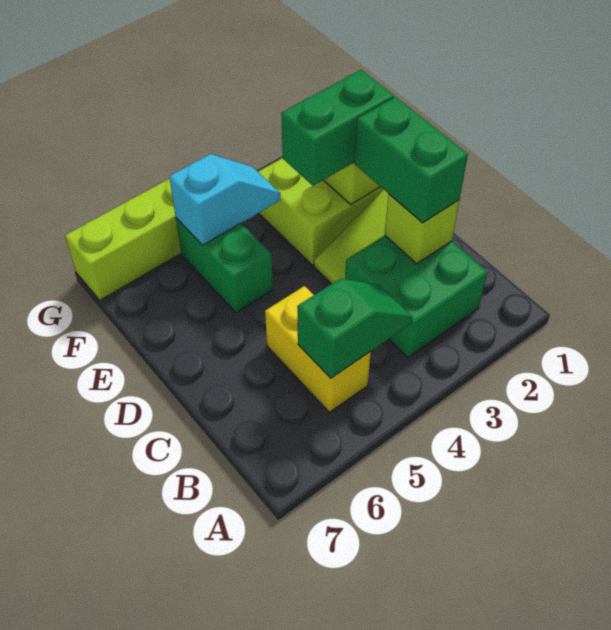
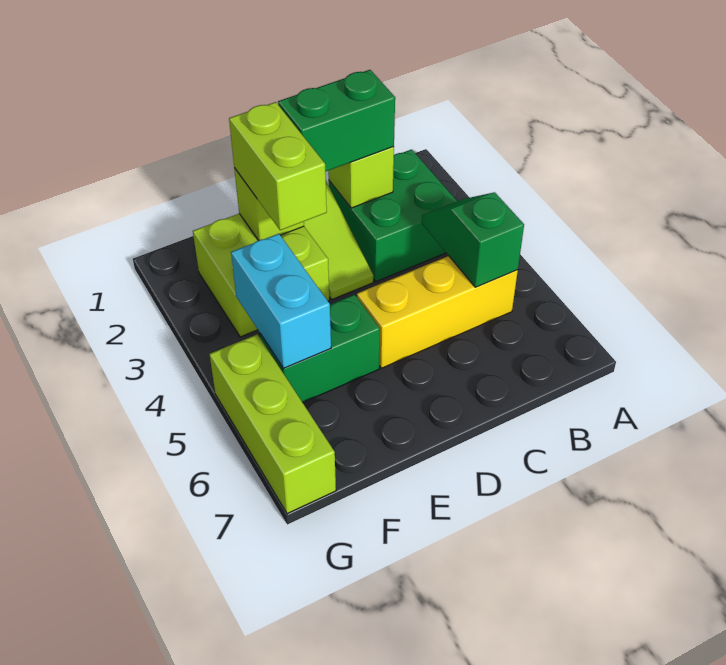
yellow brick B5:C5 level 1 -> yellow brick B5:D5 level 1
green brick E2:E3 level 3 -> lime brick E2:E3 level 3
cyan slope F4:F5 level 2 top 5 -> cyan brick F4:F5 level 2

